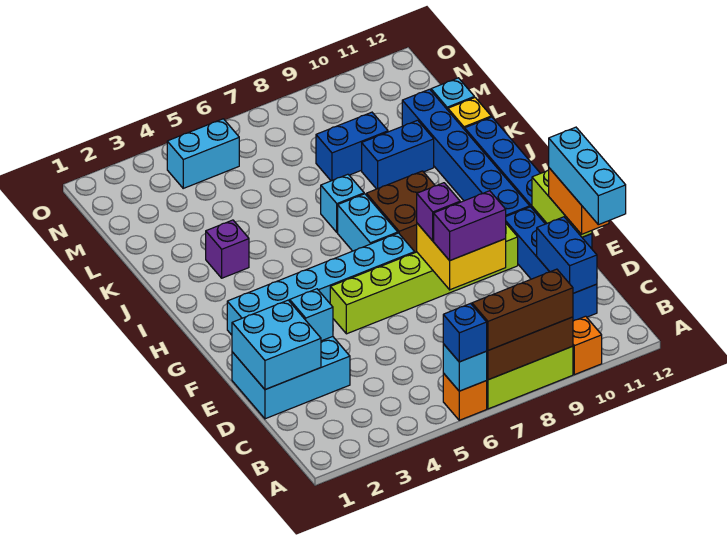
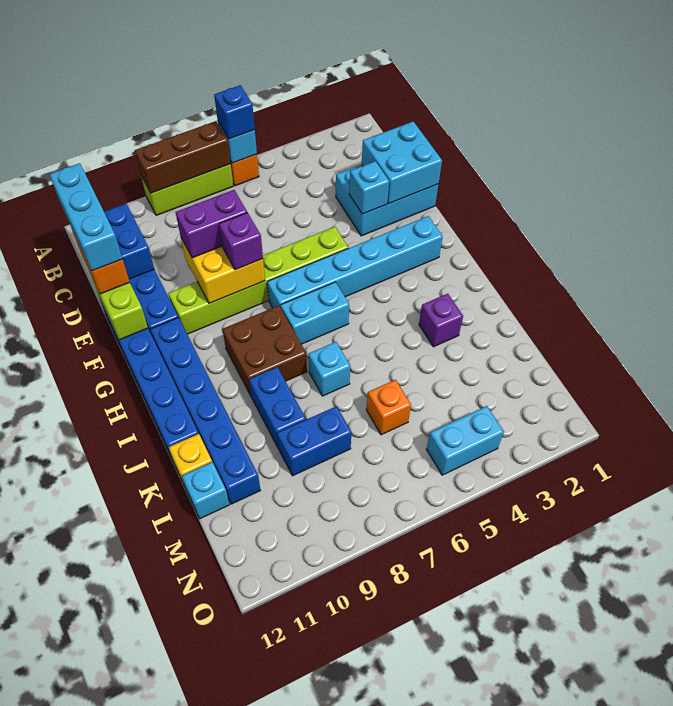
brown brick A7:A9 level 3 -> none
orange brick A10 level 1 -> orange brick L6 level 1
cyan brick H7:I7 level 1 -> cyan brick H6:H7 level 1
blue brick K9:K10 level 1 -> blue brick J9:K9 level 1

